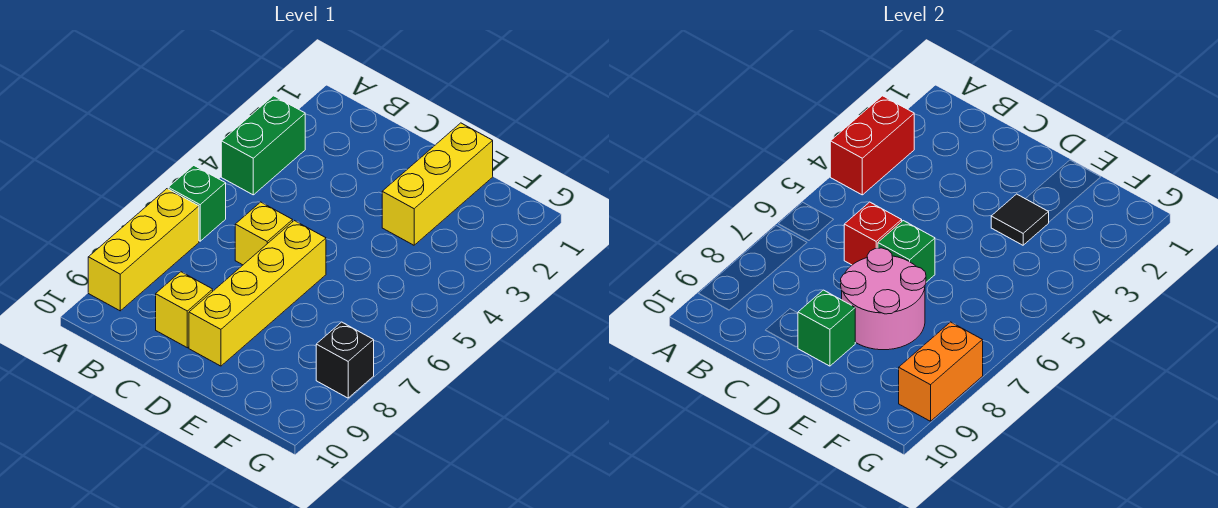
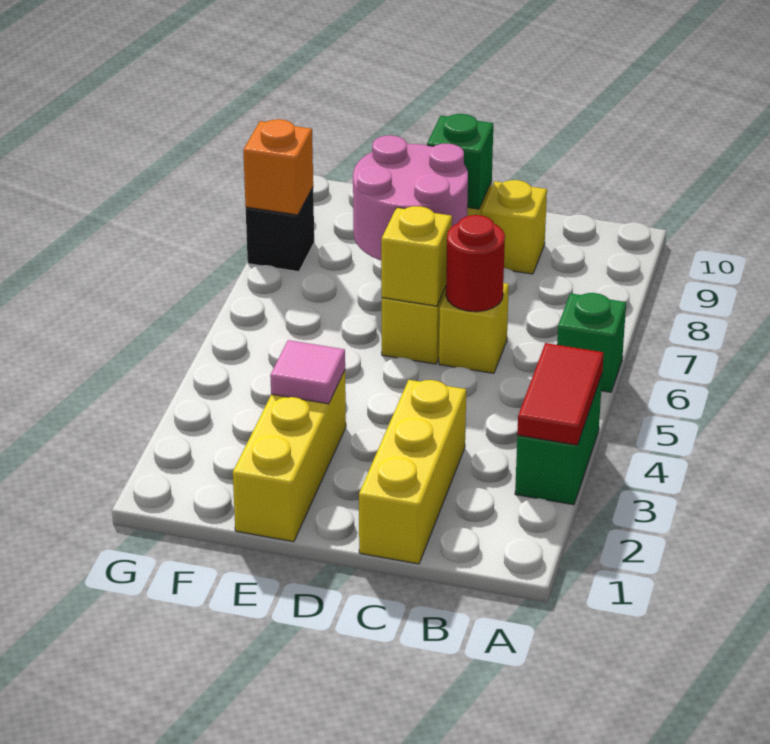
red brick A3:A4 level 2 -> red tile A3:A4 level 2
yellow brick A7:A9 level 1 -> yellow brick C1:C3 level 1
red brick C6 level 2 -> red round brick C6 level 2
green brick D6 level 2 -> yellow brick D6 level 2
black tile E3 level 2 -> pink tile E3 level 2
orange brick G8:G9 level 2 -> orange brick G8 level 2

